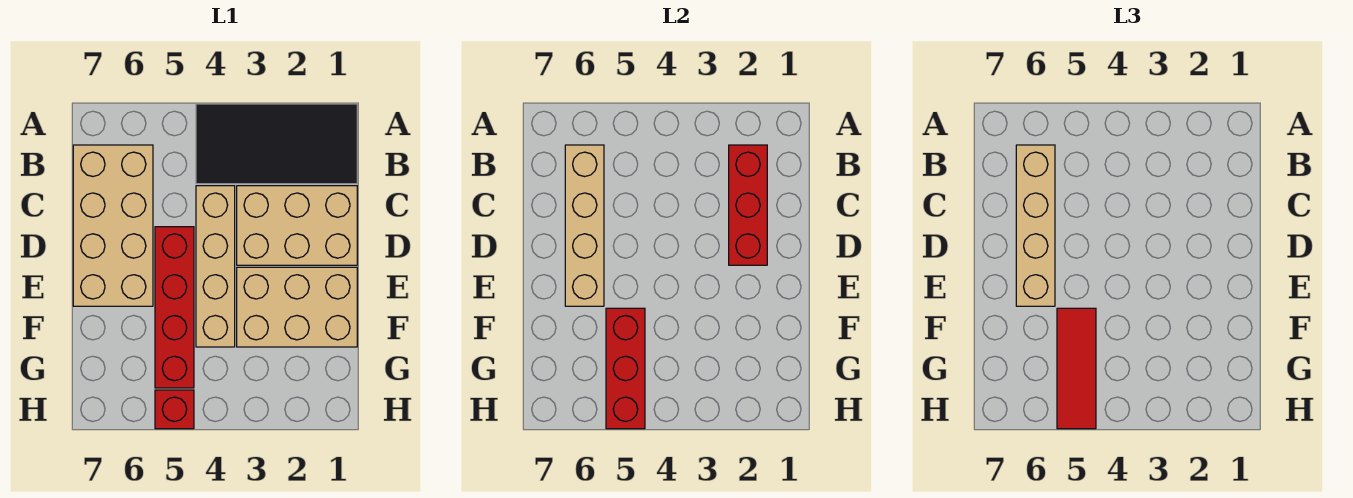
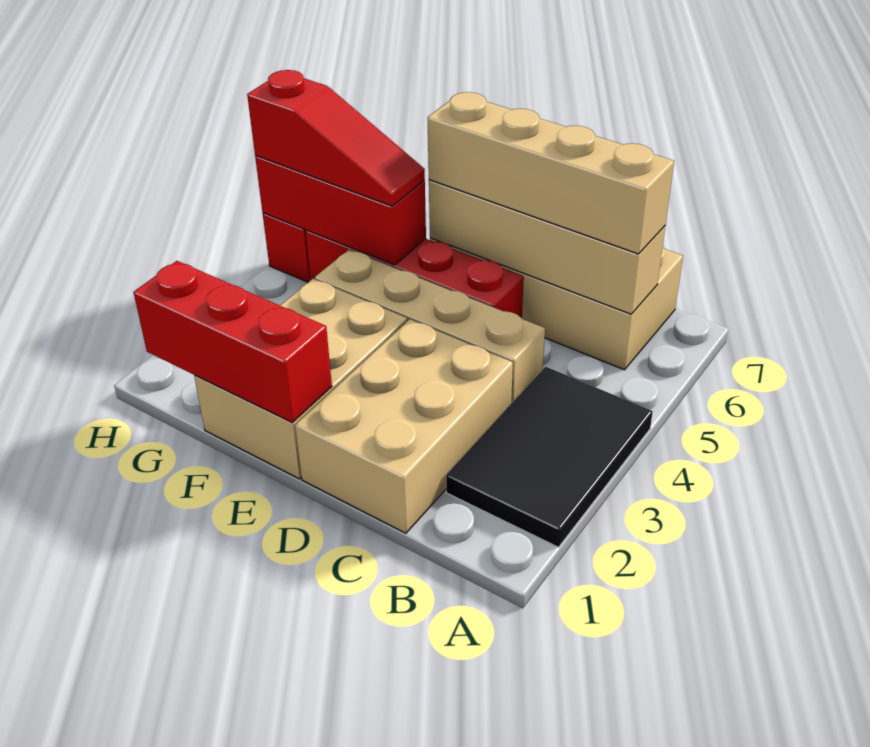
black tile A1:B4 level 1 -> black tile A2:B4 level 1
red brick B2:D2 level 2 -> red brick E1:G1 level 2
red tile F5:H5 level 3 -> red slope F5:H5 level 3 top H

